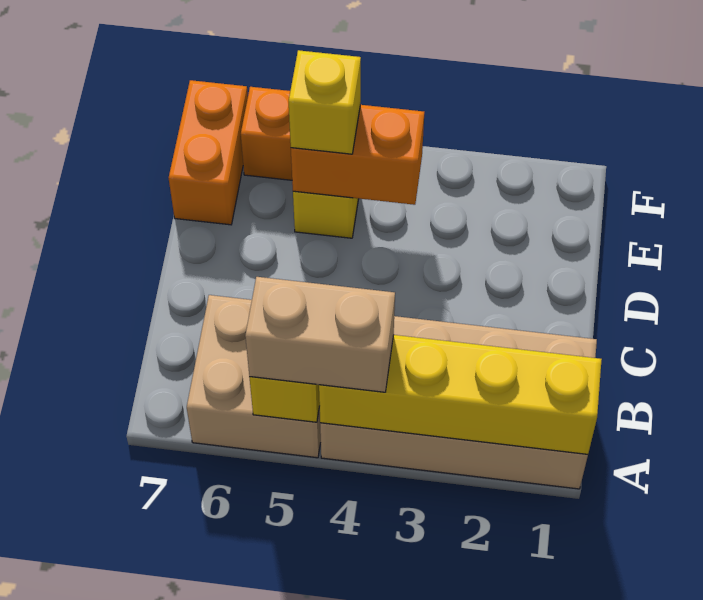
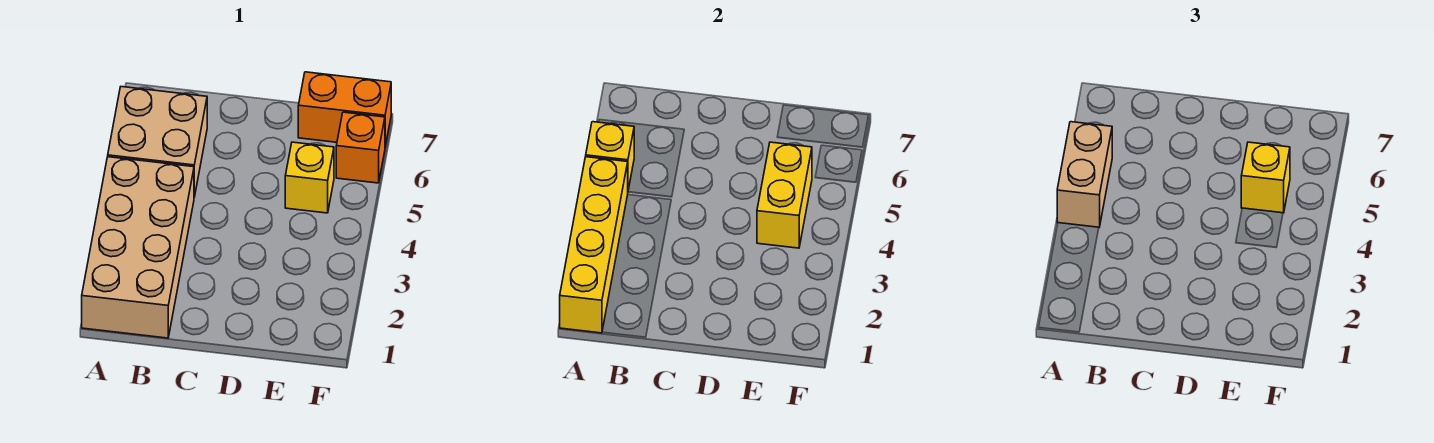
orange brick E4:E5 level 2 -> yellow brick E4:E5 level 2

